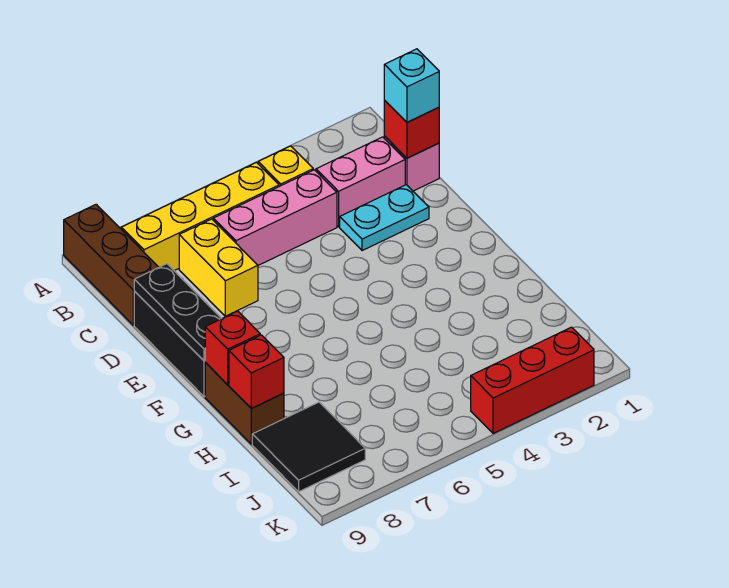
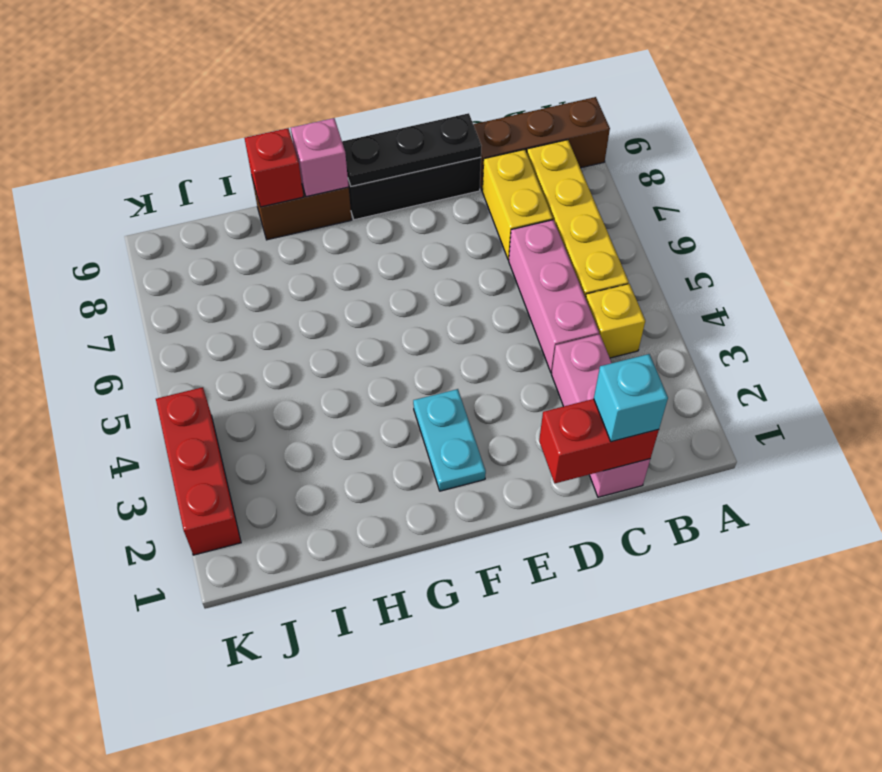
red brick C1 level 2 -> red brick C1:D1 level 2
yellow brick C7:D7 level 1 -> yellow brick C7:C8 level 1
cyan plate D2:D3 level 1 -> cyan plate F2:F3 level 1
red brick G9 level 2 -> pink brick G9 level 2
black tile I8:J9 level 1 -> none

